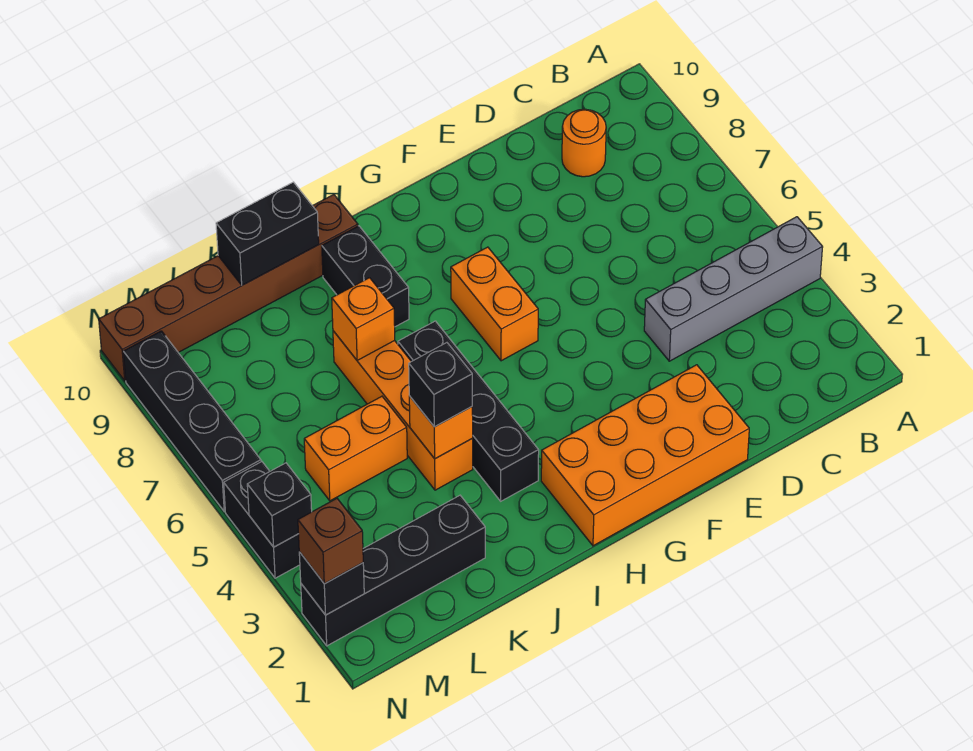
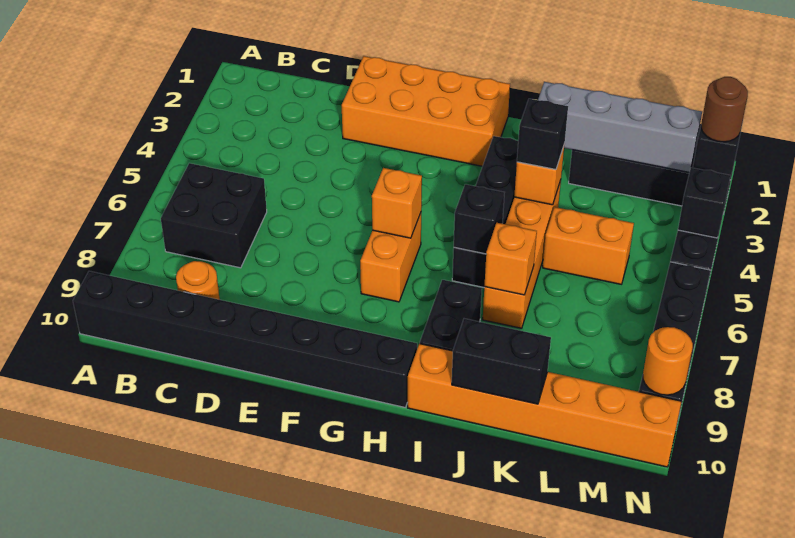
grey brick A4:D4 level 1 -> grey brick J2:M2 level 2
none -> black brick A10:H10 level 1
none -> black brick B6:C7 level 1
none -> orange brick G6 level 2
none -> black brick I6 level 2
brown brick I10:N10 level 1 -> orange brick I10:N10 level 1
brown brick N2 level 3 -> brown round brick N2 level 3
none -> orange round brick N9 level 2

